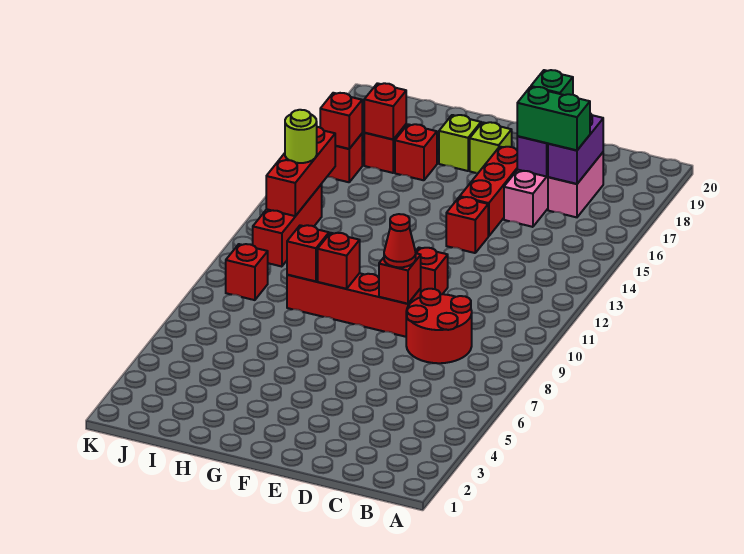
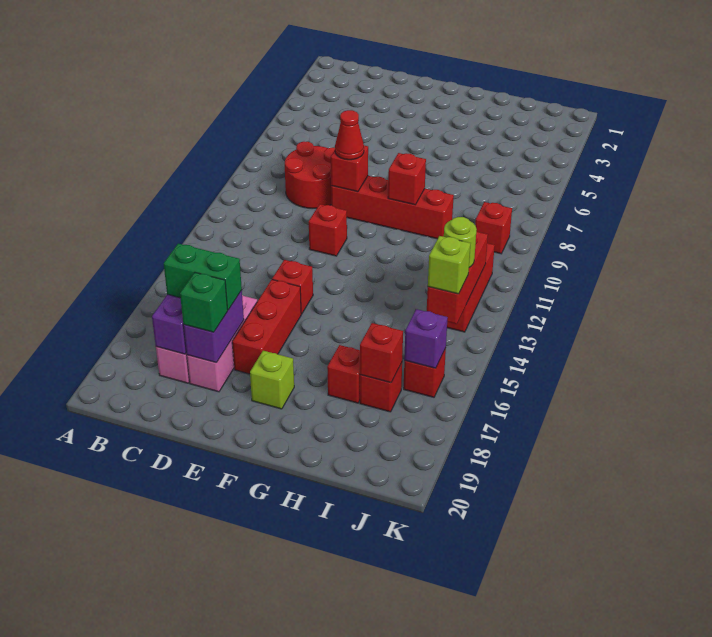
lime brick G18 level 1 -> lime brick J14 level 3
red brick H9 level 2 -> none
red brick J16 level 2 -> purple brick J16 level 2

